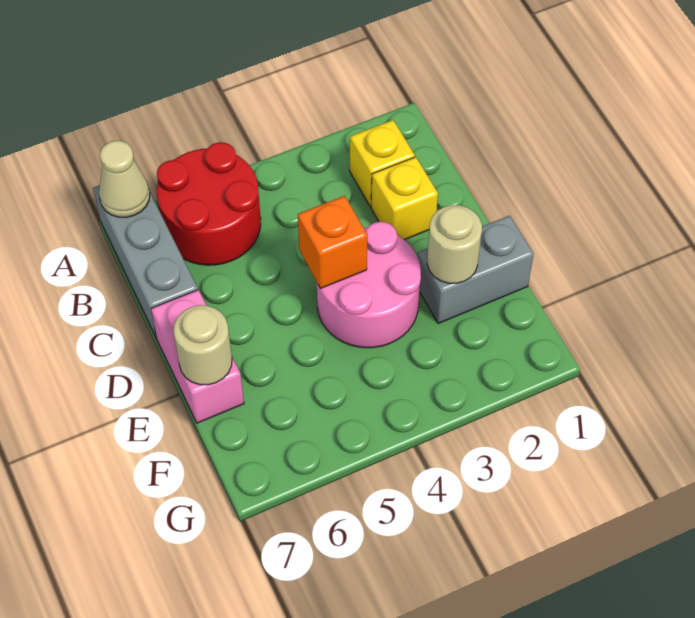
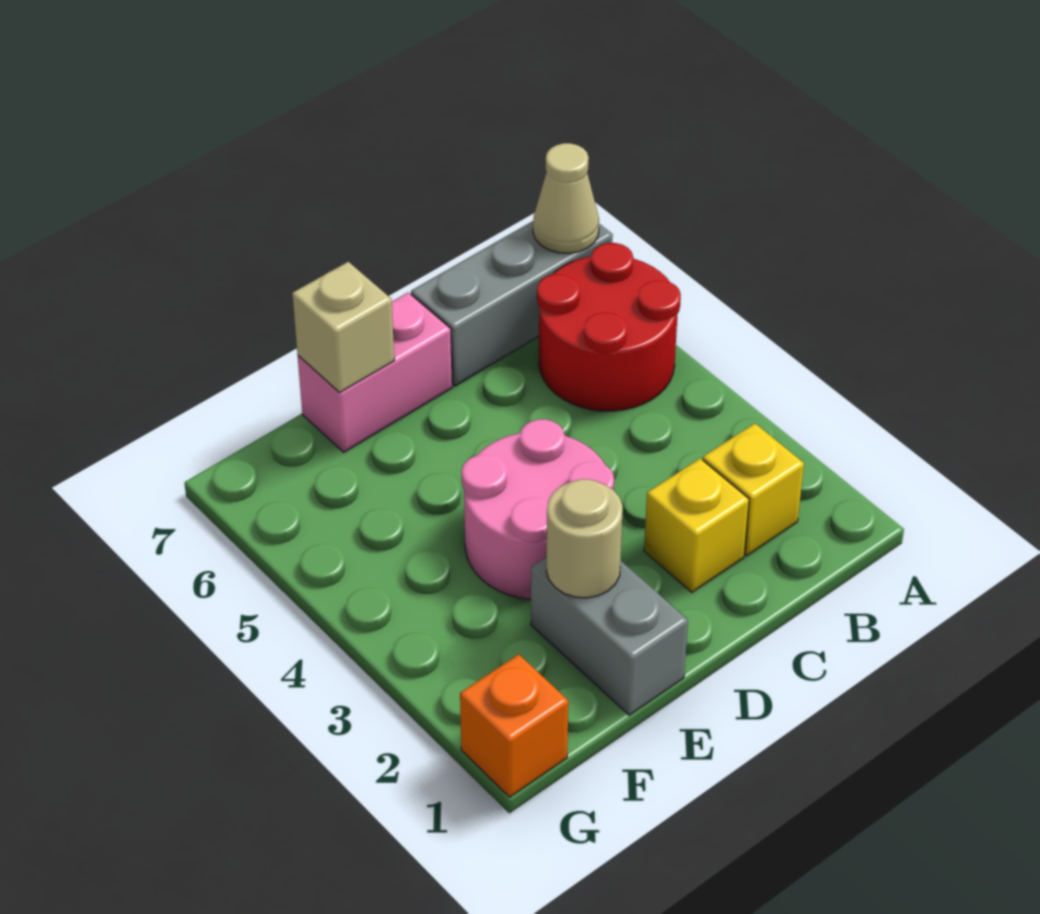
orange brick D4 level 2 -> orange brick G1 level 1
tan round brick E7 level 2 -> tan brick E7 level 2

